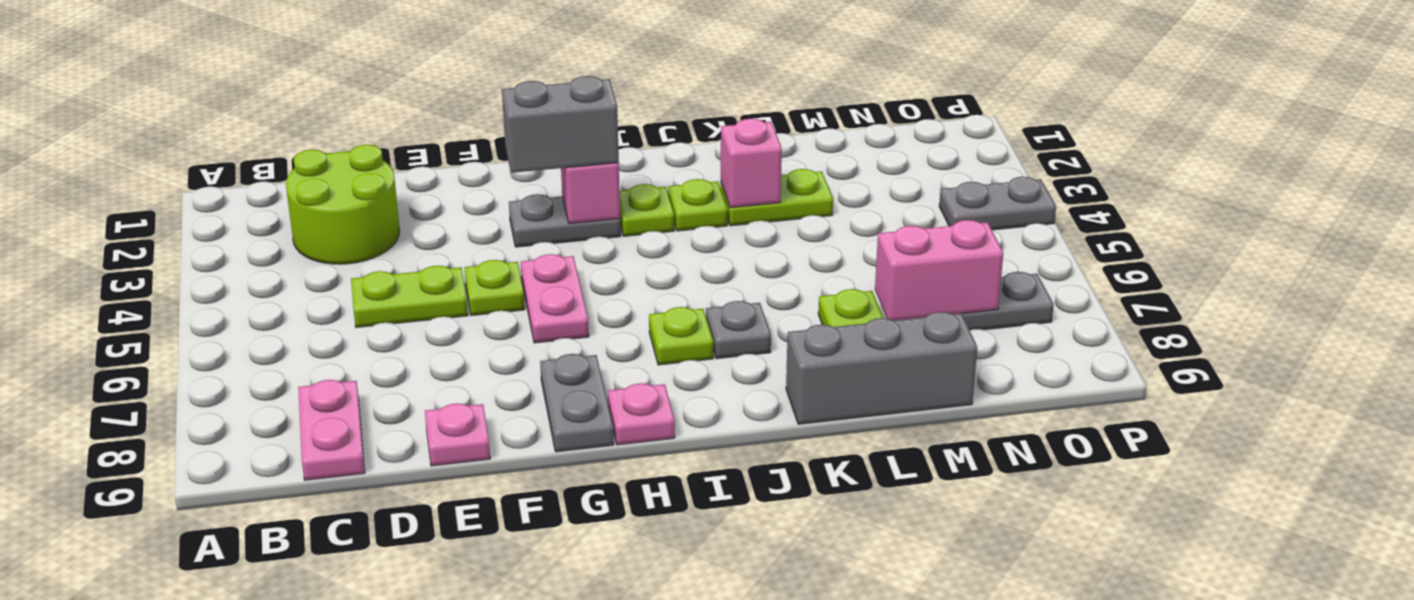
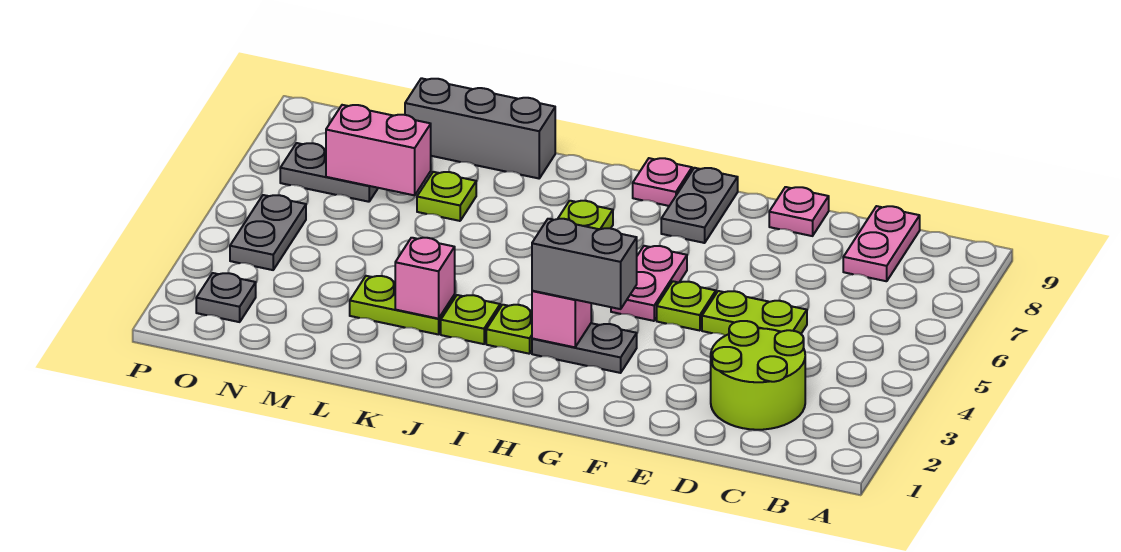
grey plate J7 level 1 -> grey plate O2 level 1
grey plate O4:P4 level 1 -> grey plate O4:O5 level 1

